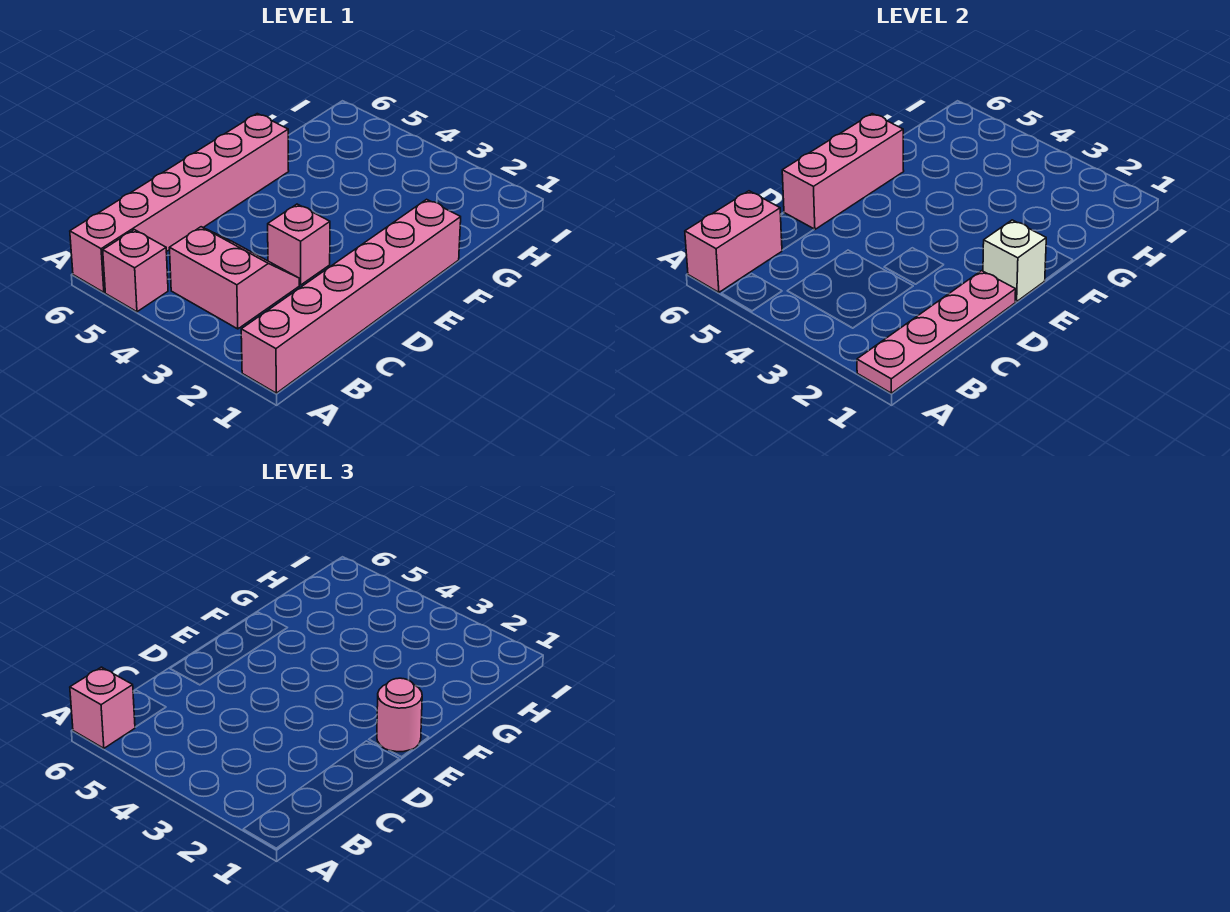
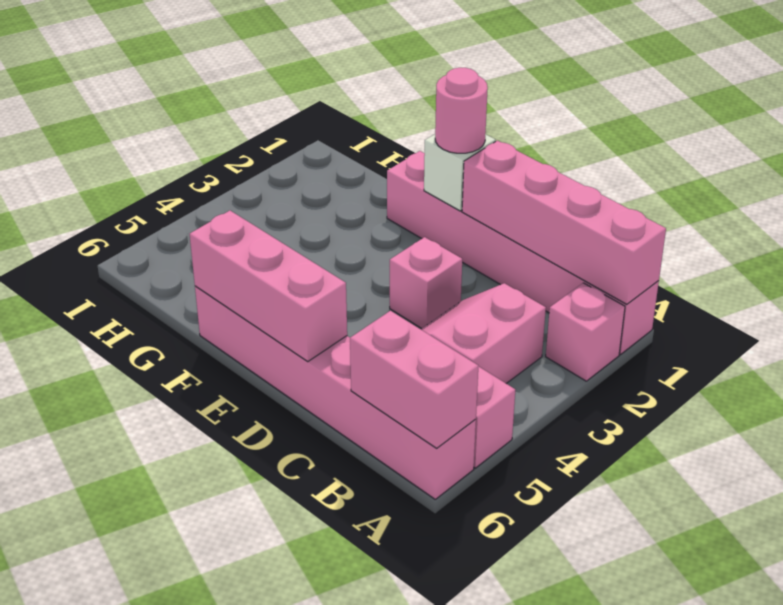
pink plate A1:D1 level 2 -> pink brick A1:D1 level 2
pink brick A6 level 3 -> pink brick A2 level 1

